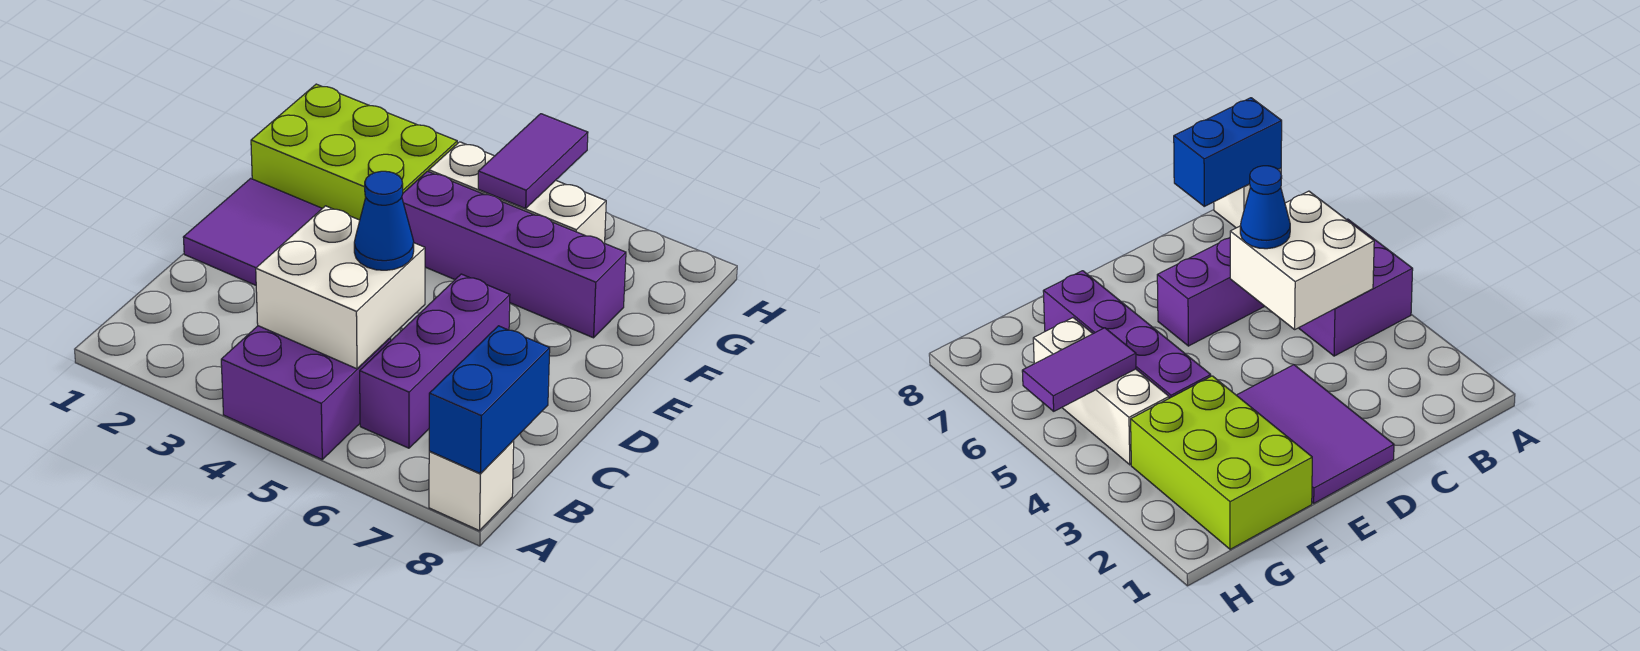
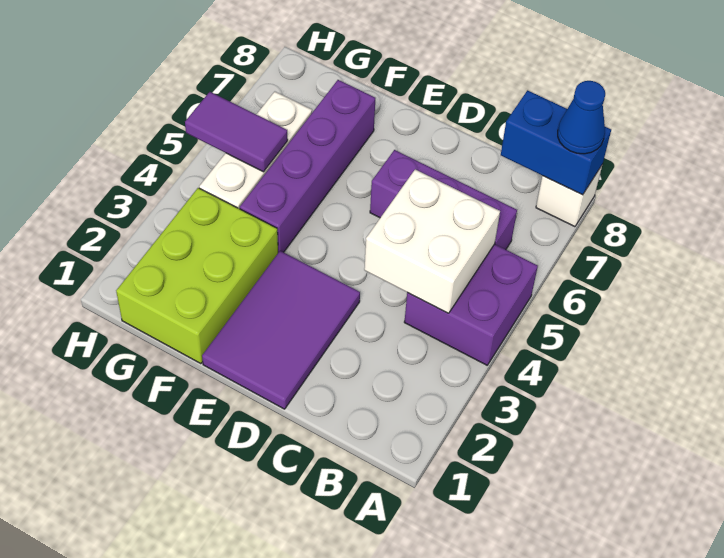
blue cone C5 level 3 -> blue cone A8 level 3

